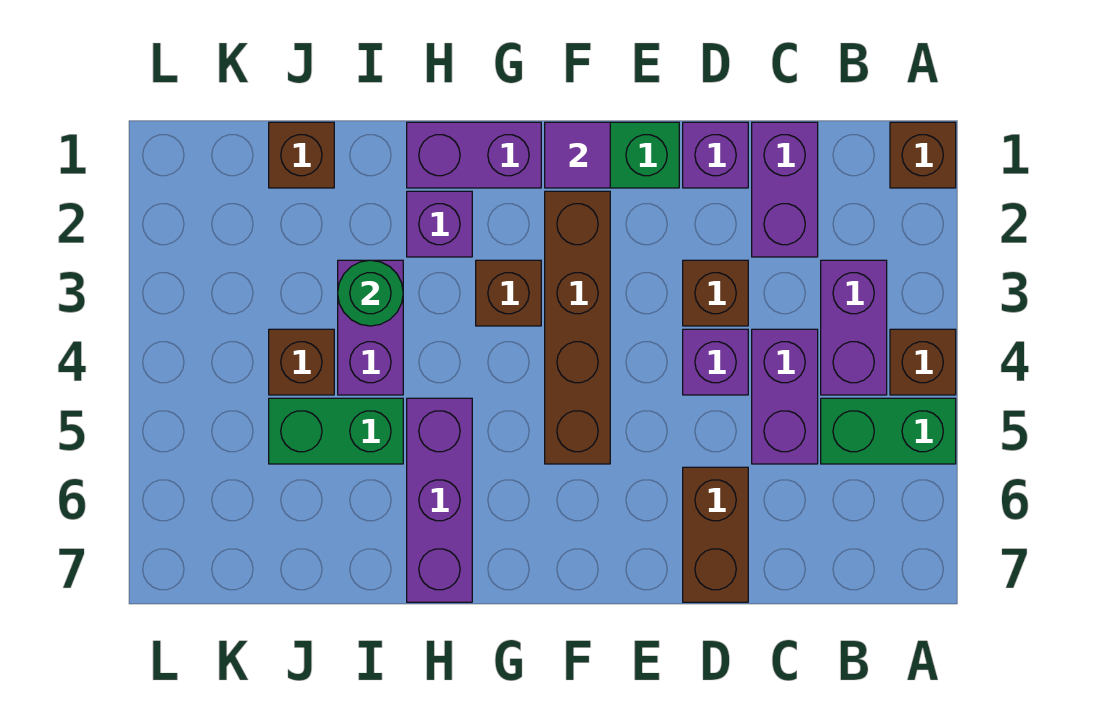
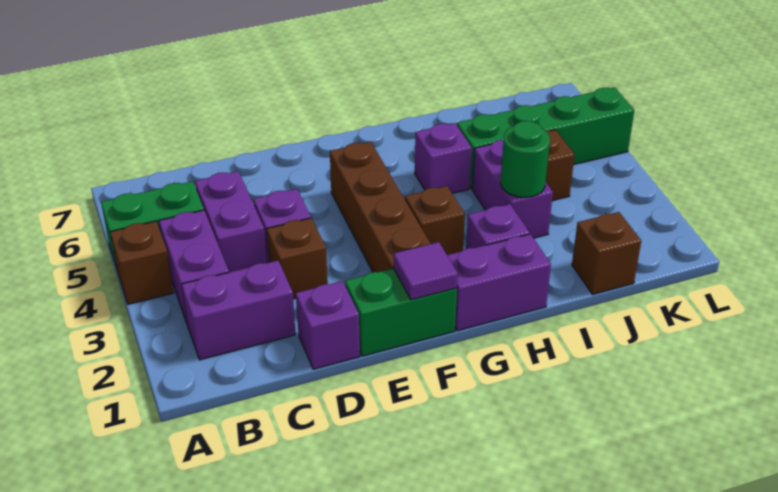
brown brick A1 level 1 -> none
purple brick C1:C2 level 1 -> purple brick B2:C2 level 1
brown brick D6:D7 level 1 -> none
purple brick H5:H7 level 1 -> purple brick H5 level 1
green brick I5:J5 level 1 -> green brick I5:L5 level 1

